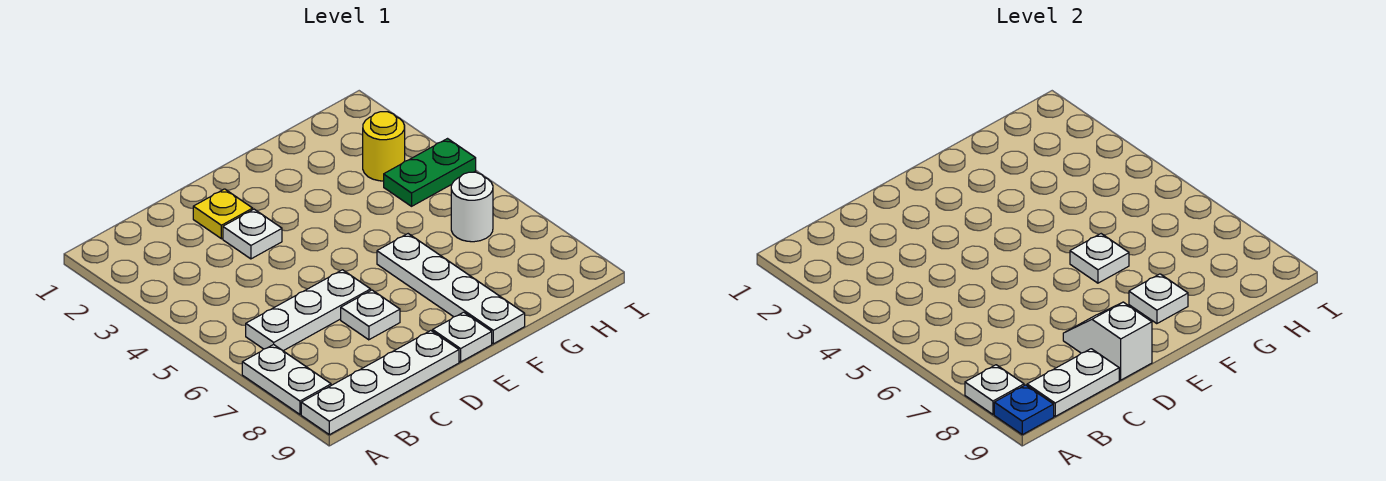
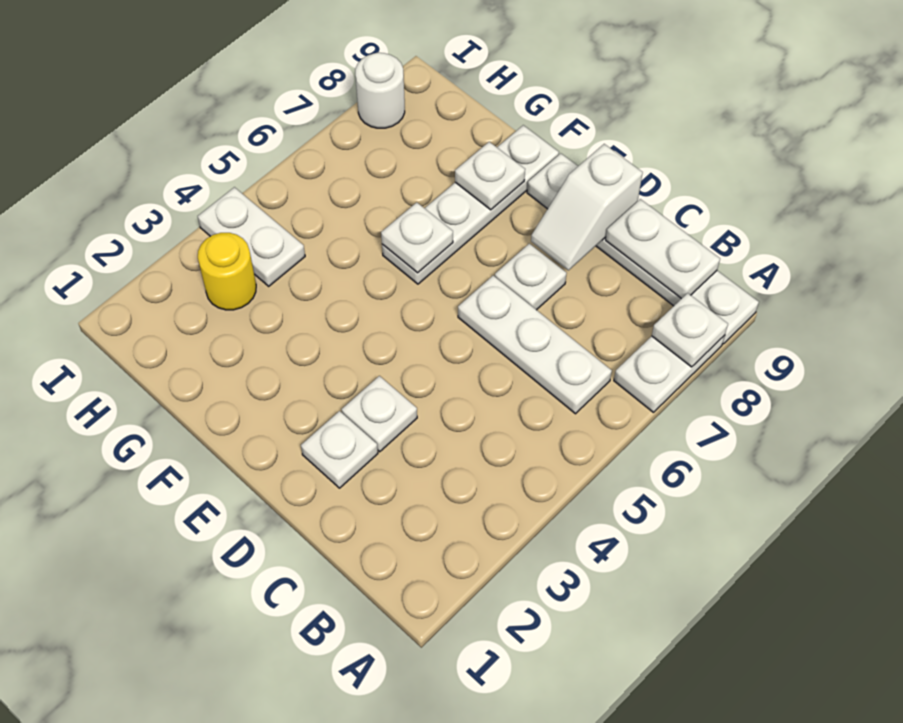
blue plate A9 level 2 -> none
yellow plate D2 level 1 -> white plate D2 level 1
green plate H4:I4 level 1 -> white plate H4:I4 level 1
white round brick H6 level 1 -> white round brick I8 level 1

